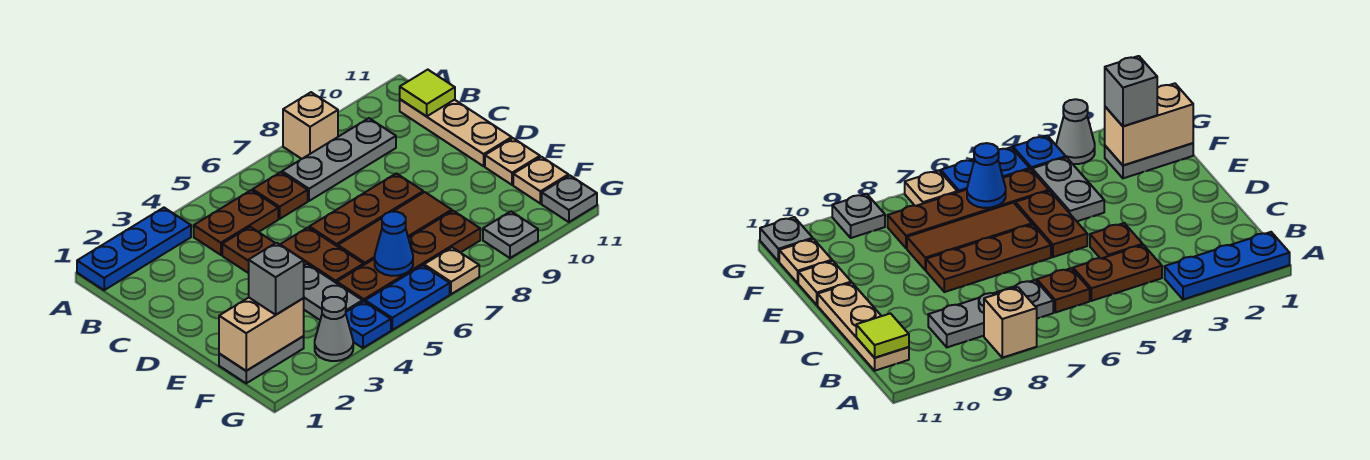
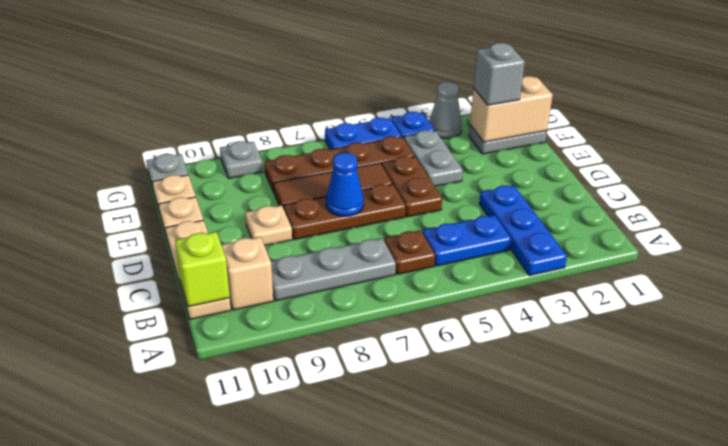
blue plate A1:A3 level 1 -> blue plate A3:C3 level 1
tan brick A8 level 1 -> tan brick B10 level 1
brown plate B4:B5 level 1 -> blue plate B4:B5 level 1
lime tile B11 level 2 -> lime brick B11 level 2
brown plate C4 level 1 -> none
blue cone F6 level 2 -> blue cone D7 level 2
tan plate G7 level 1 -> tan plate D9 level 1

